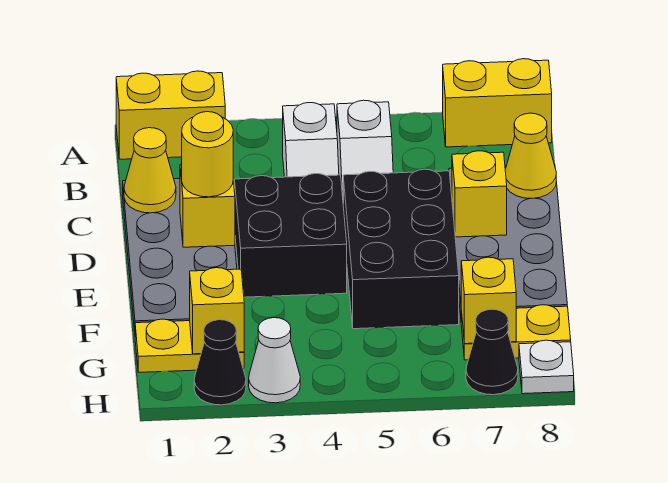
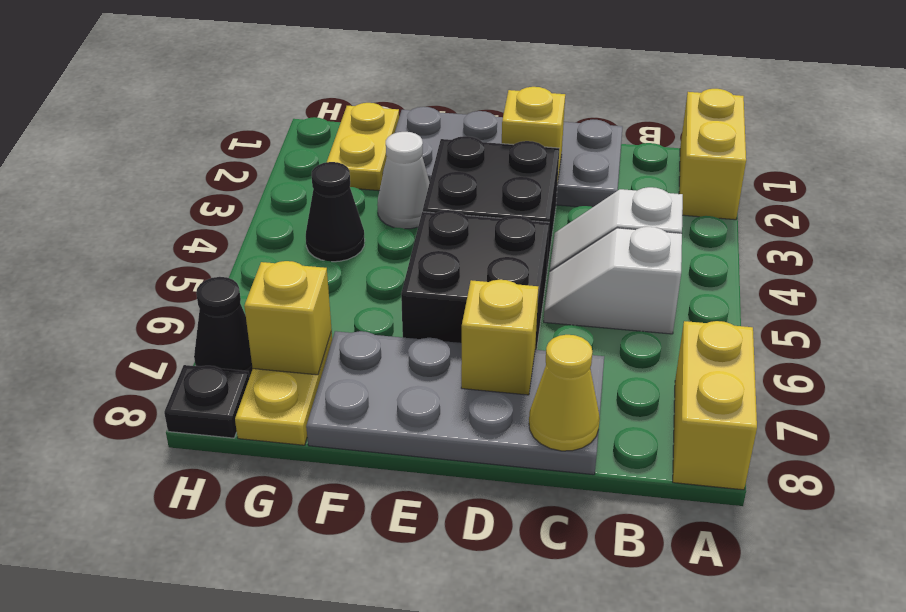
yellow cone C1 level 2 -> none
yellow round brick D2 level 3 -> none
black brick D5:F6 level 1 -> black brick D5:E6 level 1
yellow brick G2 level 2 -> none
black cone H2 level 1 -> black cone G4 level 1
white cone H3 level 1 -> white cone F3 level 1
white plate H8 level 1 -> black plate H8 level 1

